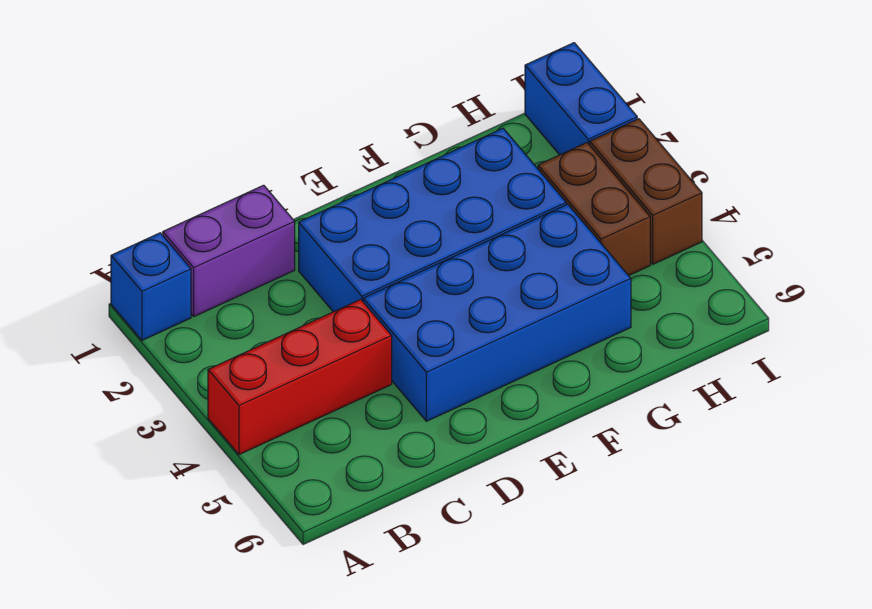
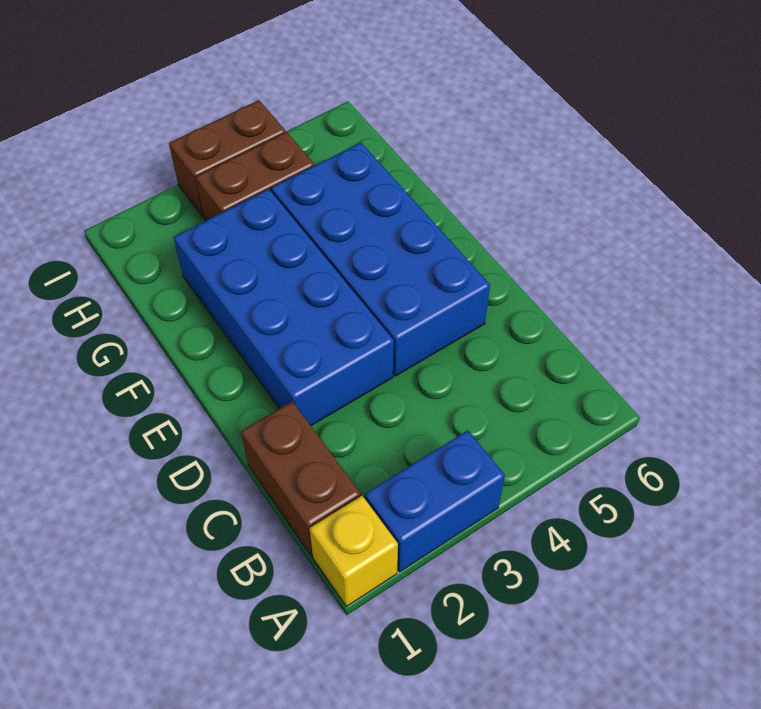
blue brick A1 level 1 -> yellow brick A1 level 1
red brick A4:C4 level 1 -> none
purple brick B1:C1 level 1 -> brown brick B1:C1 level 1
blue brick I1:I2 level 1 -> blue brick A2:A3 level 1

